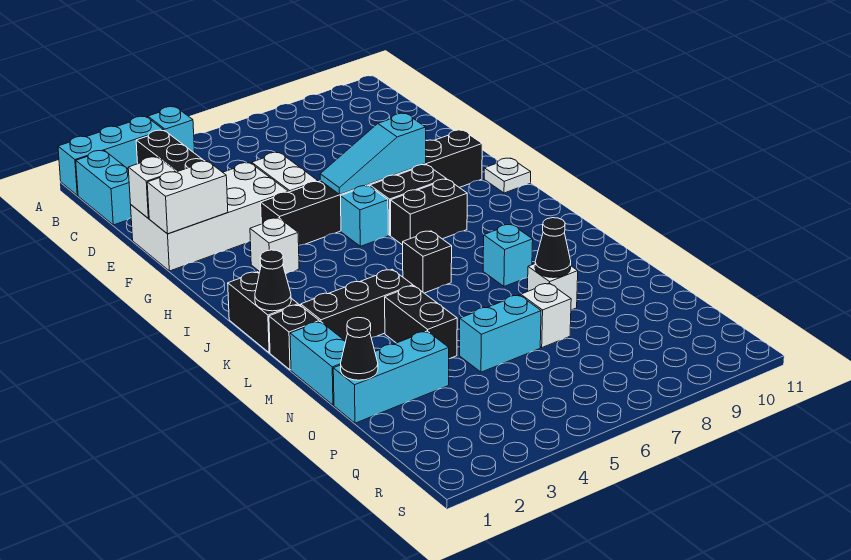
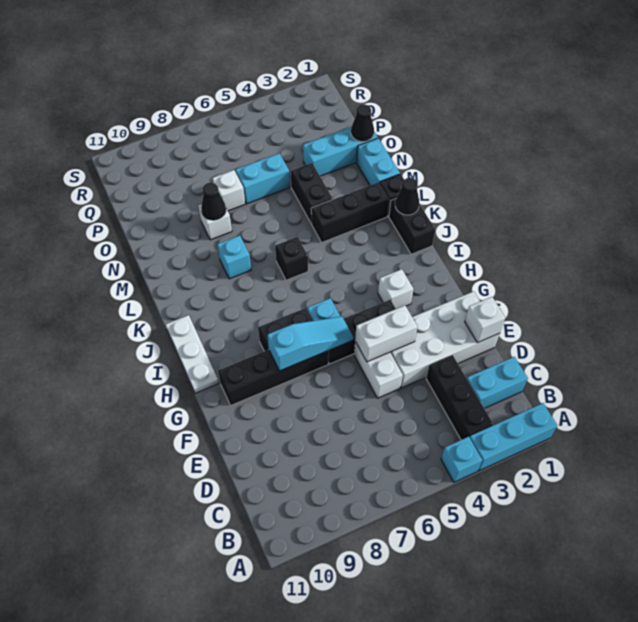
cyan brick B1:C1 level 1 -> cyan brick C1:C2 level 1
white brick F1:F2 level 2 -> white brick F4:F5 level 2
white plate H11 level 1 -> white plate H11:J11 level 1
black brick I7:I8 level 1 -> none

